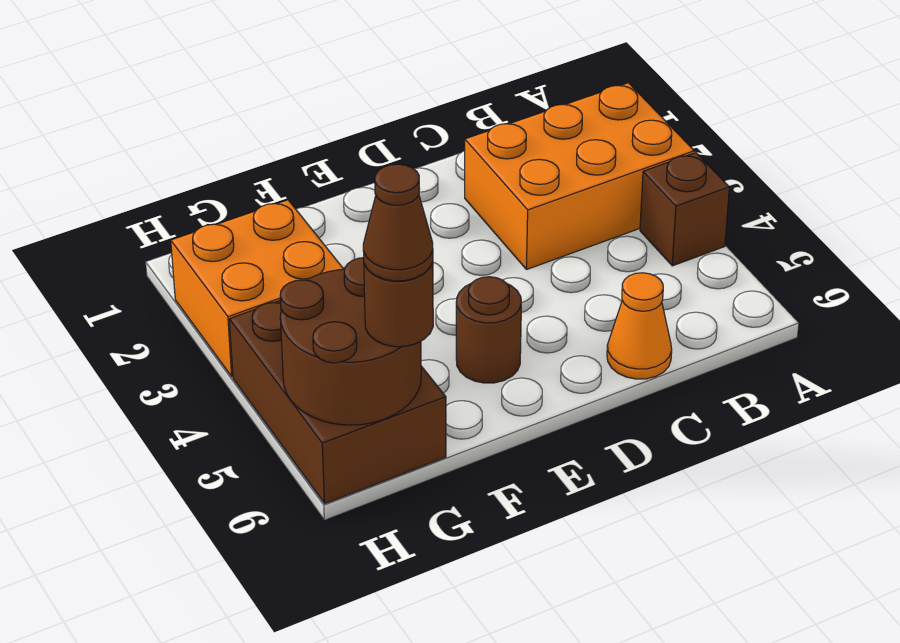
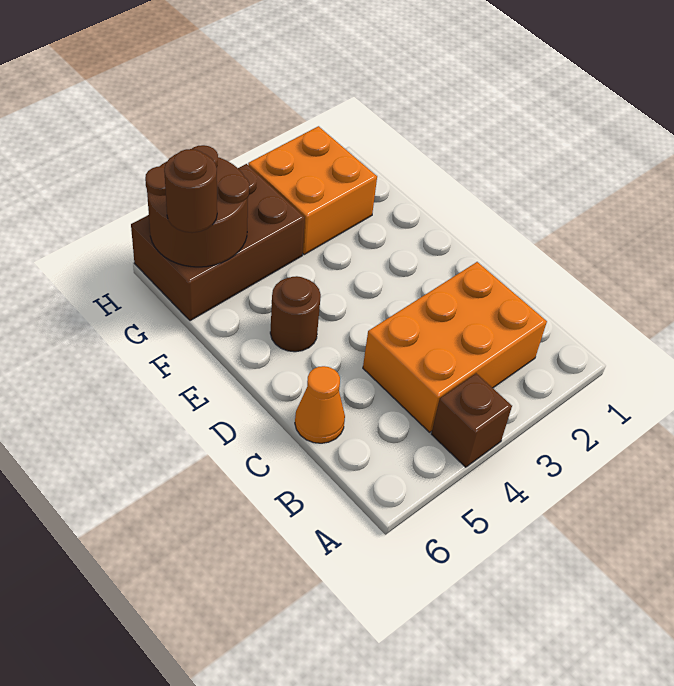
orange brick A2:C3 level 1 -> orange brick B2:C4 level 1
brown cone G6 level 4 -> none

